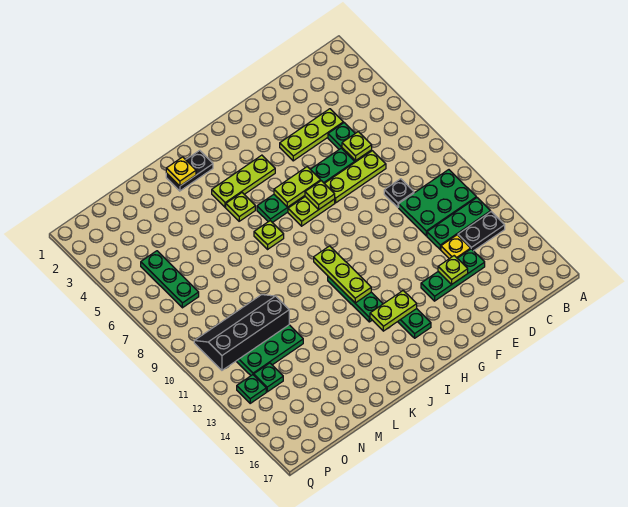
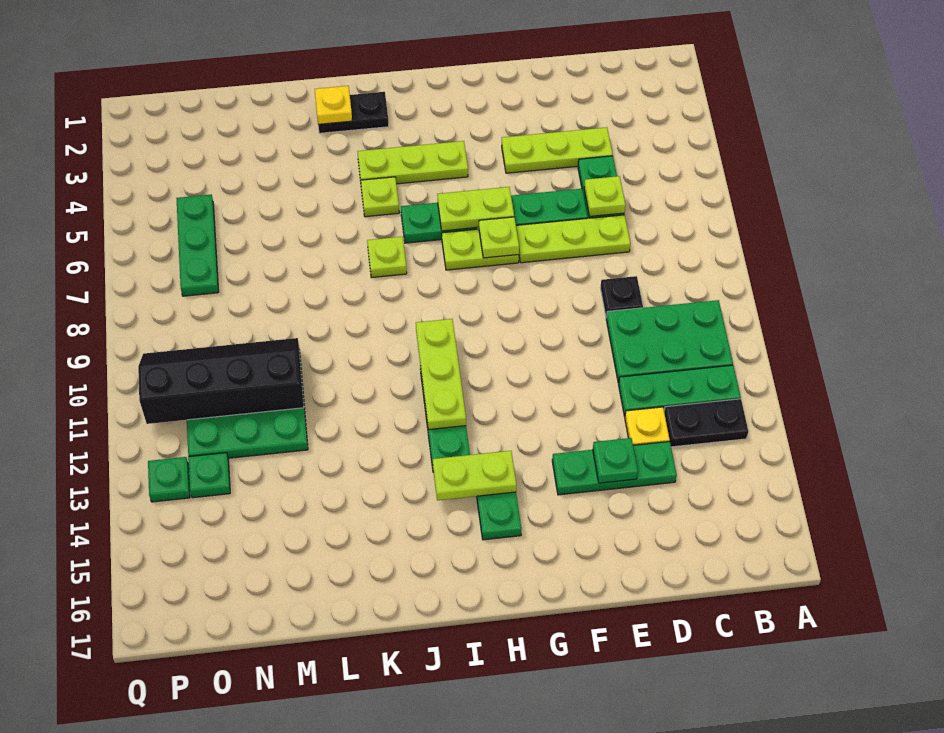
lime plate E14 level 2 -> green plate E14 level 2

